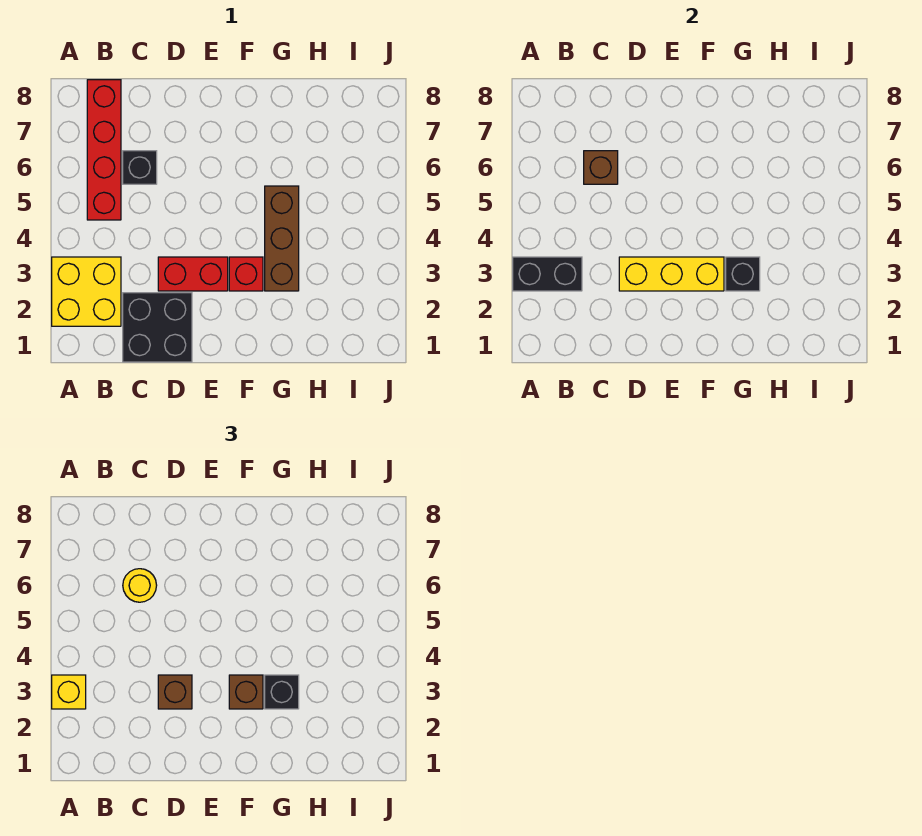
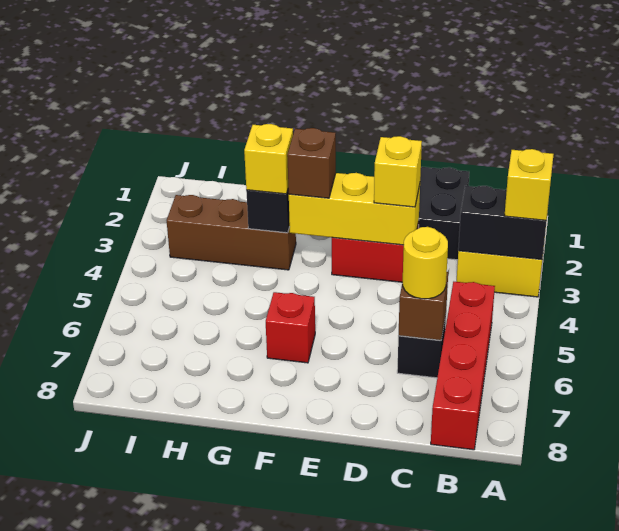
brown brick D3 level 3 -> yellow brick D3 level 3
red brick F3 level 1 -> red brick F6 level 1
brown brick G3:G5 level 1 -> brown brick G3:I3 level 1
black brick G3 level 3 -> yellow brick G3 level 3

